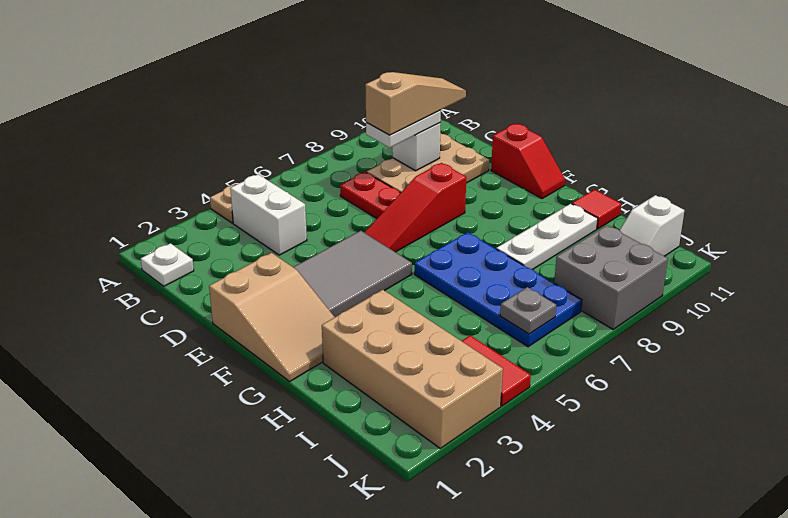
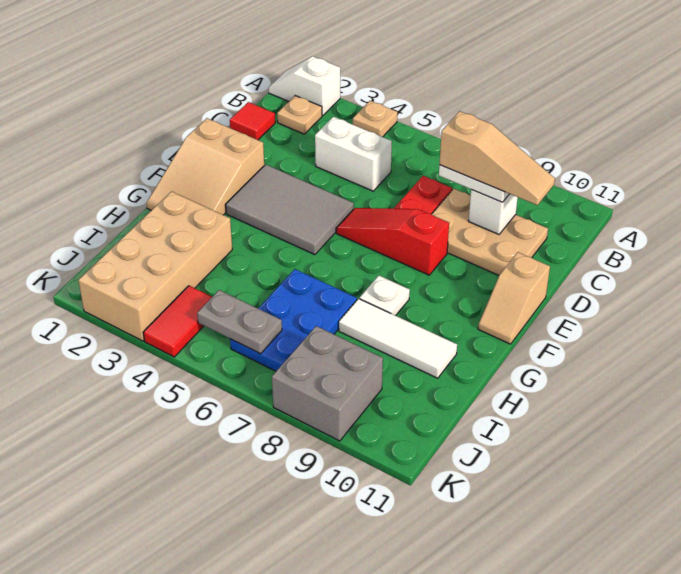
white plate B1 level 1 -> white plate G8 level 1
none -> tan plate B2 level 1
white brick B4:C4 level 1 -> white brick C4:C5 level 1
red slope E11:F11 level 1 top E -> tan slope E11:F11 level 1 top E
blue plate G6:J7 level 1 -> blue plate H6:J7 level 1
white plate H8:H10 level 1 -> white tile H8:H10 level 1
red tile H11 level 1 -> red tile C1 level 1
grey plate J6 level 2 -> grey plate J5:J6 level 2
white slope J10:J11 level 1 top 11 -> white slope A1:A2 level 1 top 2

